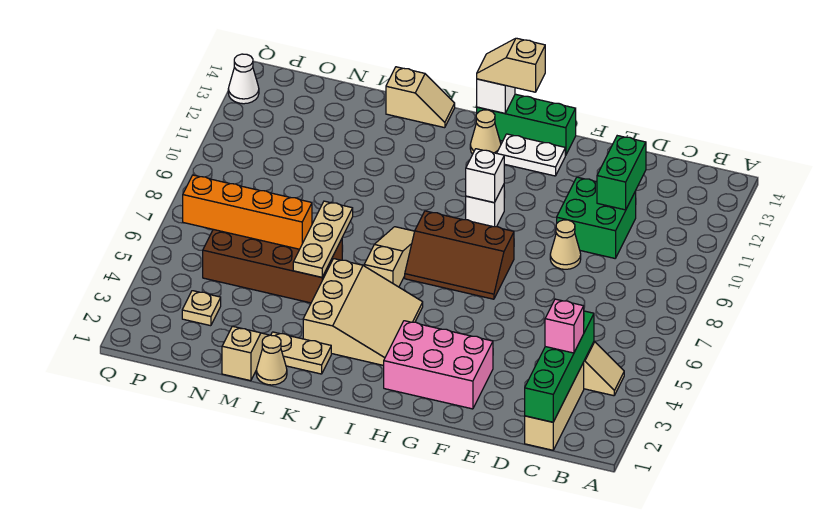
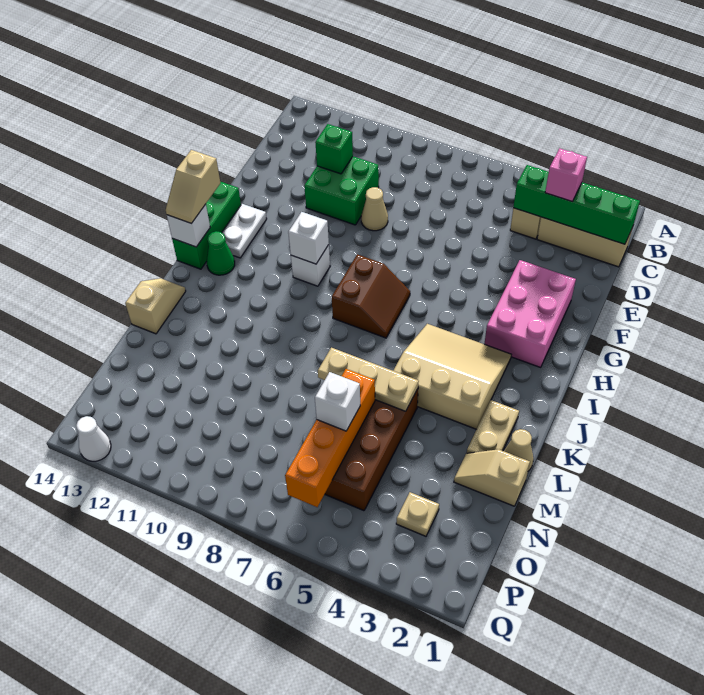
green brick D11:D12 level 2 -> green brick D11 level 2
brown slope G7:I8 level 1 top 8 -> brown slope H7:I8 level 1 top 8
tan cone I13 level 1 -> green cone I13 level 1
tan slope J6:J8 level 1 top 6 -> none
none -> white brick N6 level 3

